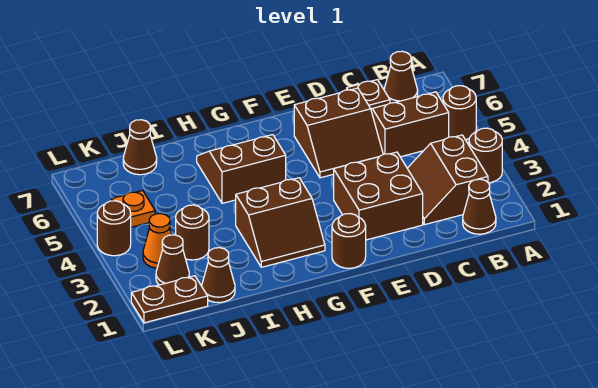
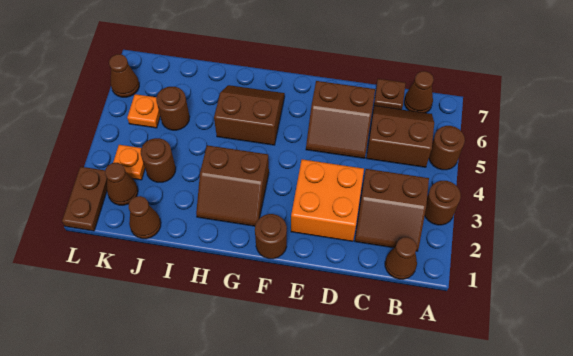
brown slope B2:C3 level 1 top B -> brown slope B2:C3 level 1 top 3
brown brick D2:E3 level 1 -> orange brick D2:E3 level 1
brown cone J7 level 1 -> brown cone L6 level 1
brown plate K1:L1 level 1 -> brown plate L1:L2 level 1
orange cone K3 level 1 -> orange plate K3 level 1
brown round brick L4 level 1 -> brown round brick J5 level 1

